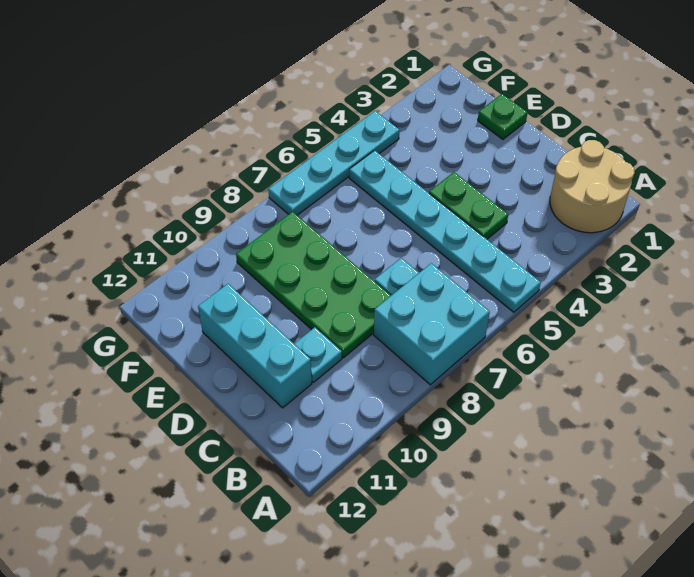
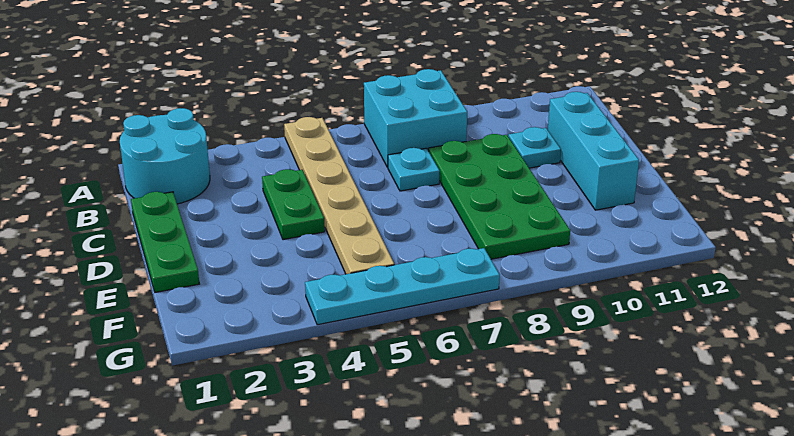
tan round brick A1:B2 level 1 -> cyan round brick A1:B2 level 1
cyan plate A5:F5 level 1 -> tan plate A5:F5 level 1
green plate E1 level 1 -> green plate C1:E1 level 1

